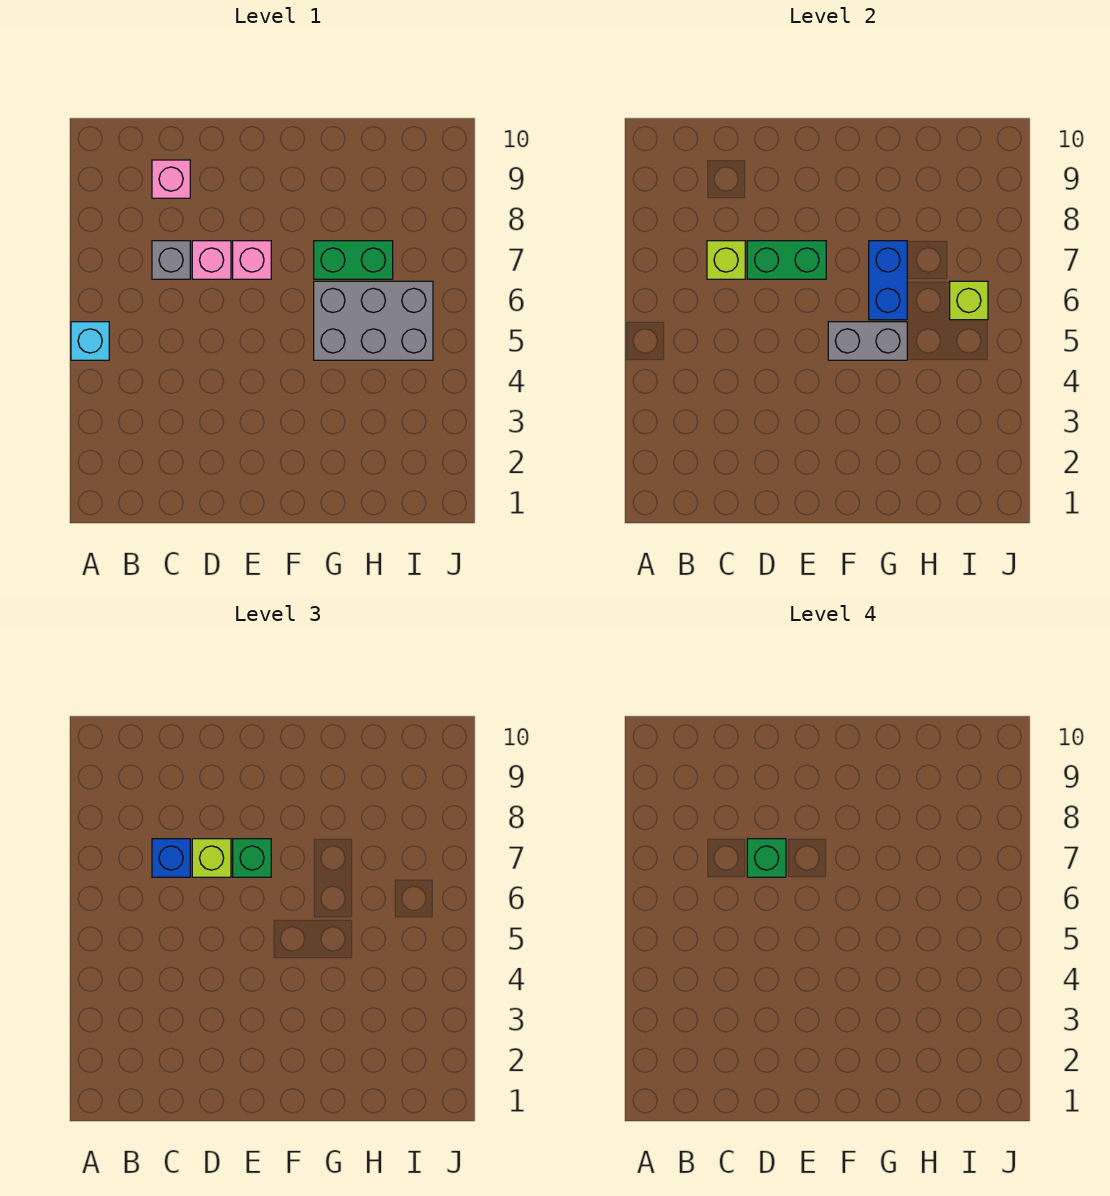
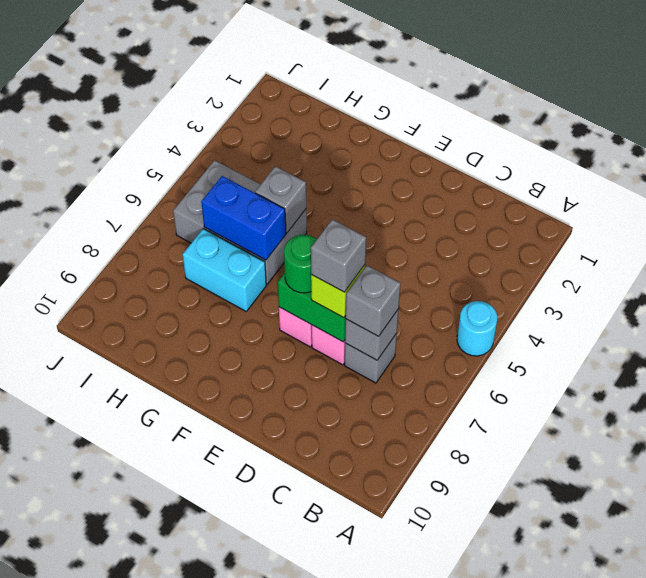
cyan brick A5 level 1 -> cyan round brick A5 level 1
lime brick C7 level 2 -> grey brick C7 level 2
blue brick C7 level 3 -> grey brick C7 level 3
pink brick C9 level 1 -> none
green brick D7 level 4 -> grey brick D7 level 4
green brick E7 level 3 -> green round brick E7 level 3
grey brick F5:G5 level 2 -> grey brick G5 level 2
blue brick G6:G7 level 2 -> blue brick G6:H6 level 2
green brick G7:H7 level 1 -> cyan brick G7:H7 level 1
lime brick I6 level 2 -> none

